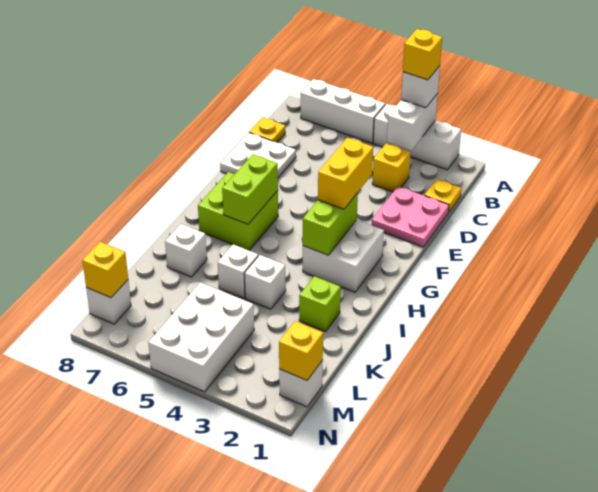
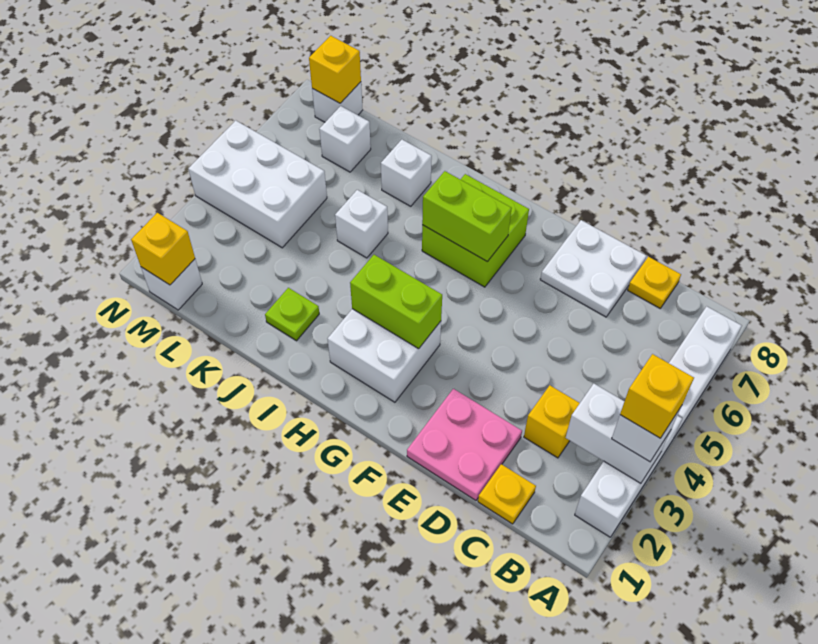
yellow brick F3:G3 level 3 -> none
lime brick J2 level 1 -> lime plate J2 level 1
white brick J4 level 1 -> white brick L7 level 1

